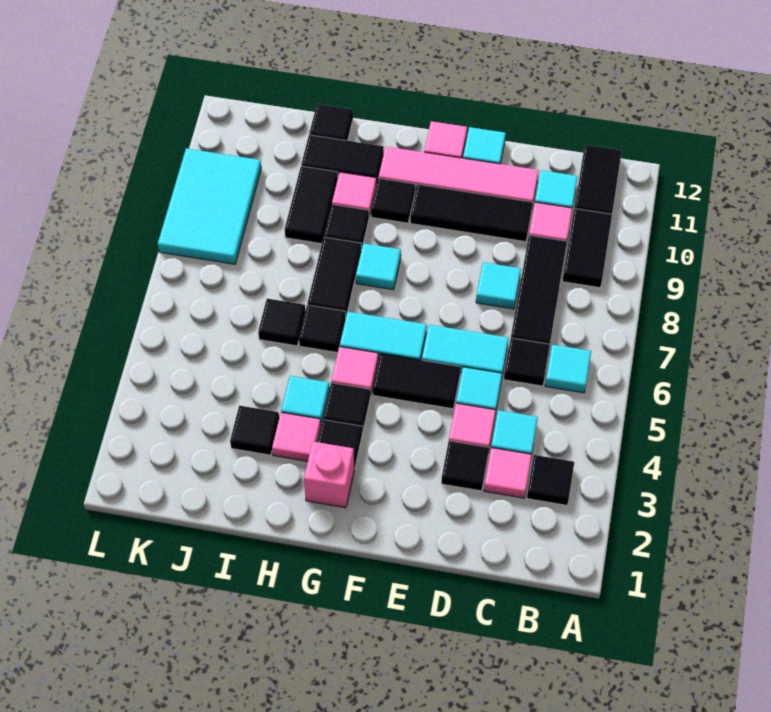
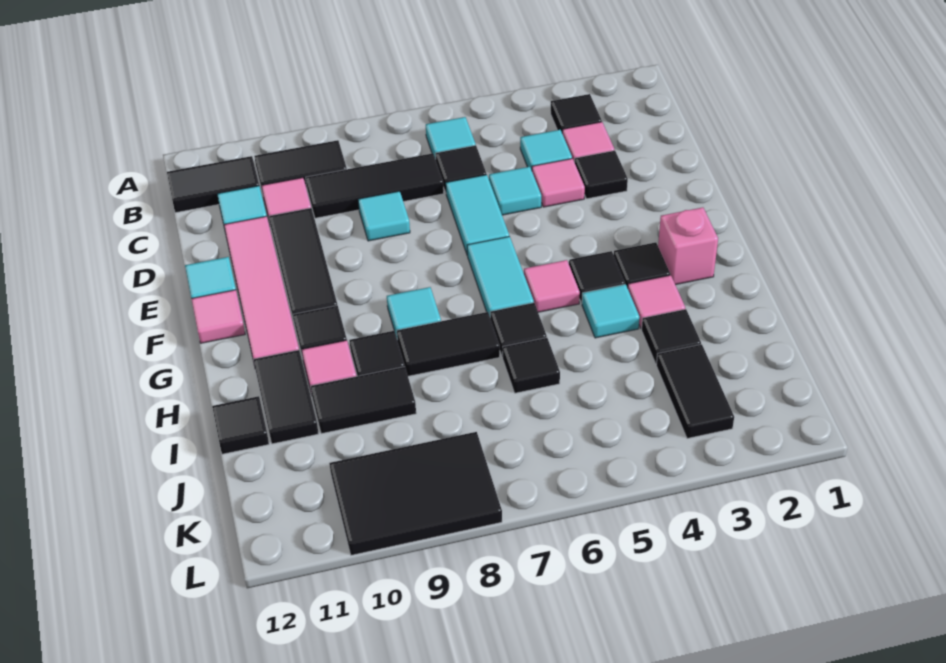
black tile E5:F5 level 1 -> black tile J3:K3 level 1
cyan tile K8:L10 level 1 -> black tile K8:L10 level 1

